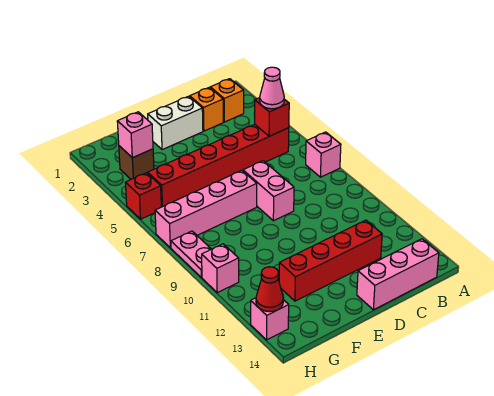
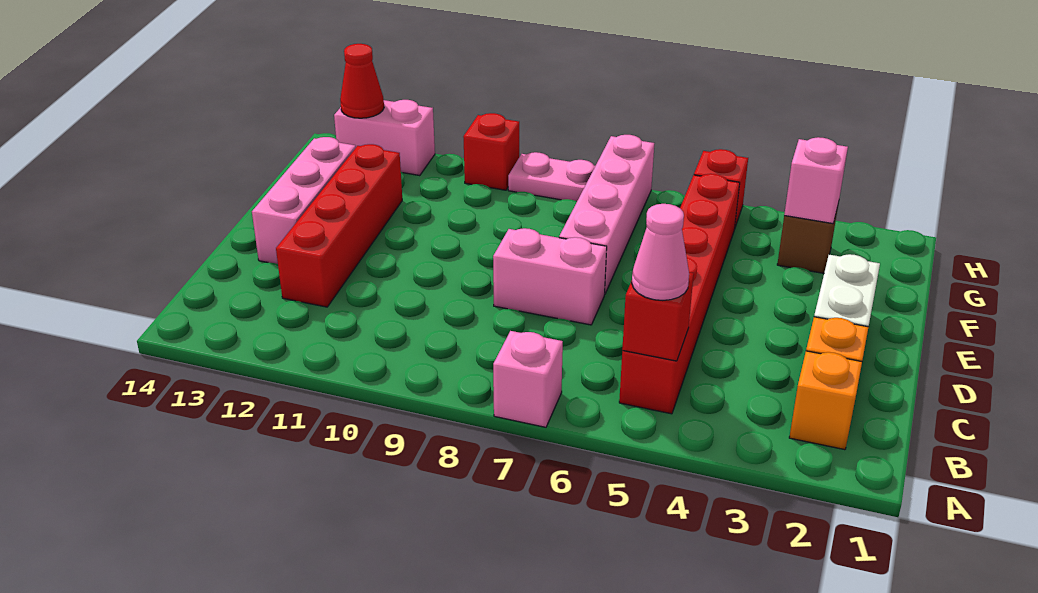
pink brick B14:D14 level 1 -> pink brick D13:F13 level 1
pink brick H10 level 1 -> red brick H10 level 1
pink brick H13 level 1 -> pink brick H12:H13 level 1

